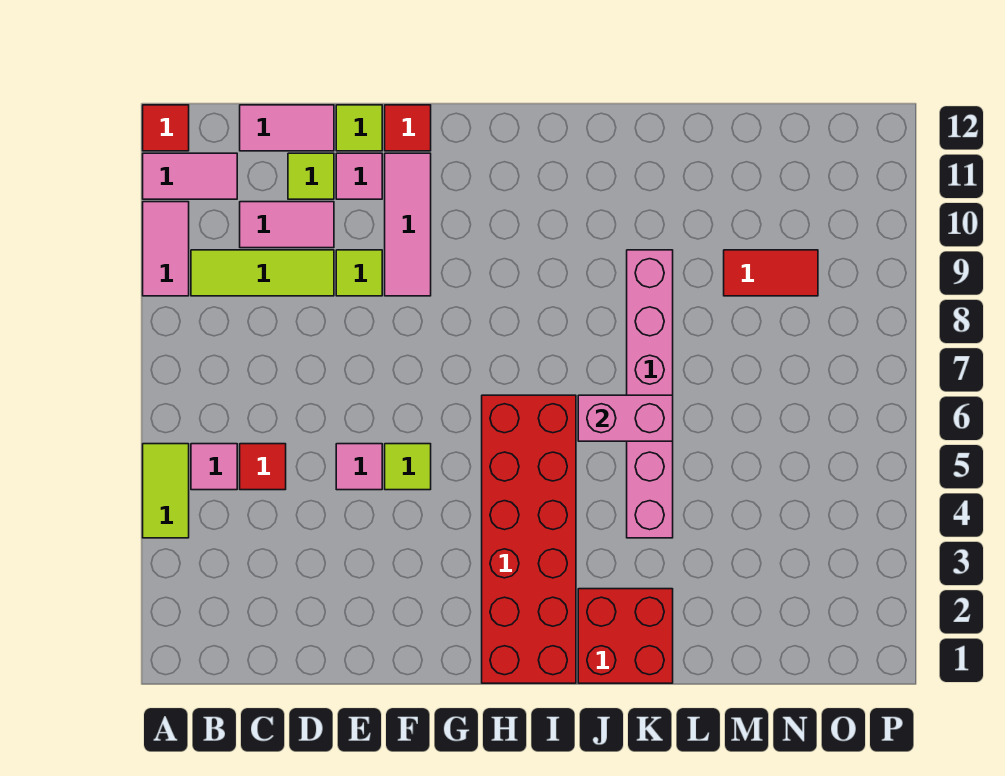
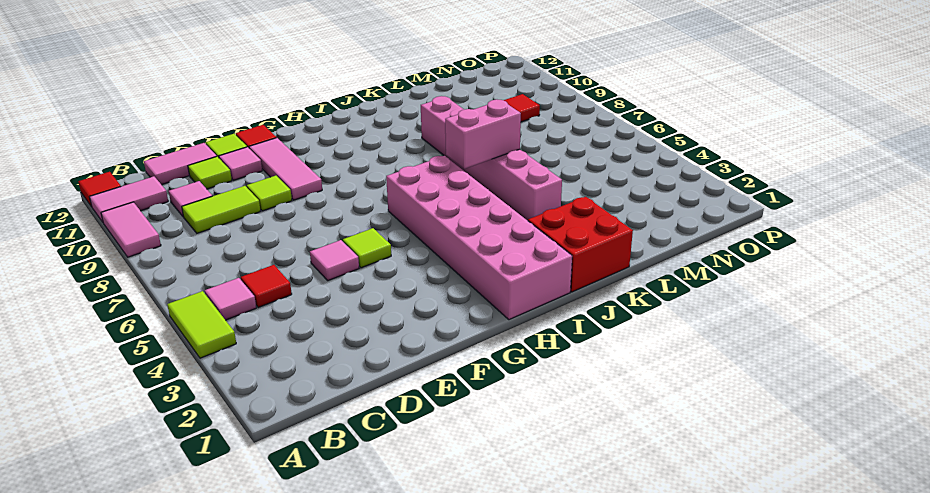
lime tile B9:D9 level 1 -> lime tile C9:D9 level 1
pink tile C10:D10 level 1 -> pink tile C10 level 1
red brick H1:I6 level 1 -> pink brick H1:I6 level 1

